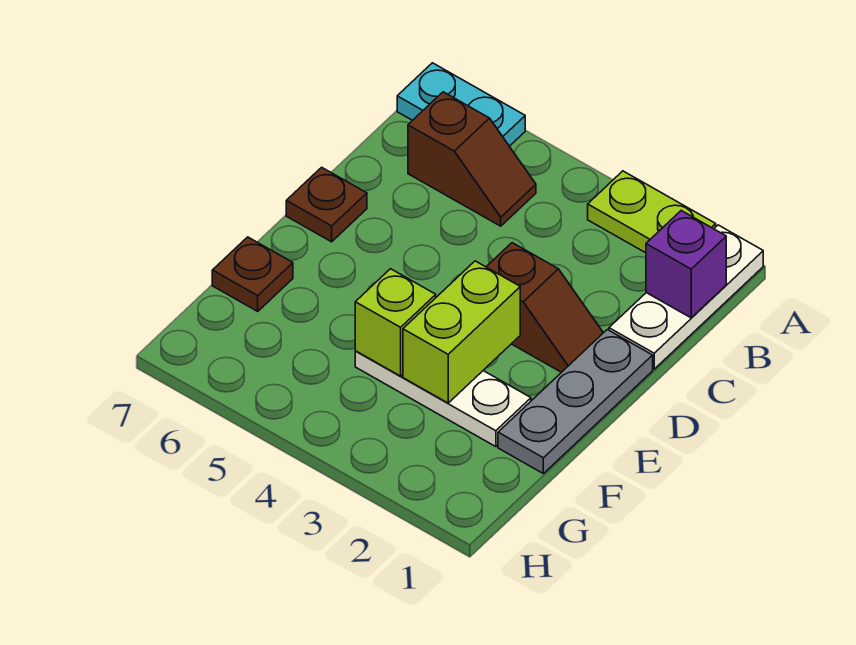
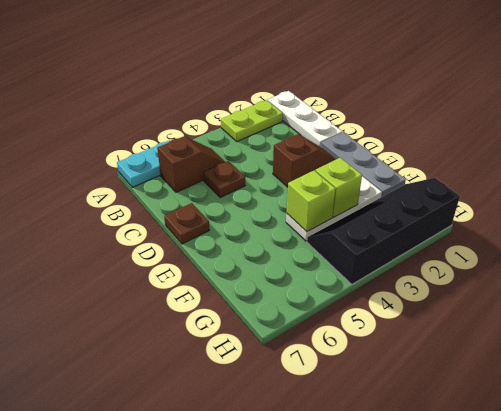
purple brick B1 level 2 -> none
lime brick E3:F3 level 2 -> lime brick F3 level 2
brown plate F7 level 1 -> brown plate C5 level 1
none -> black slope G1:H4 level 1 top H

